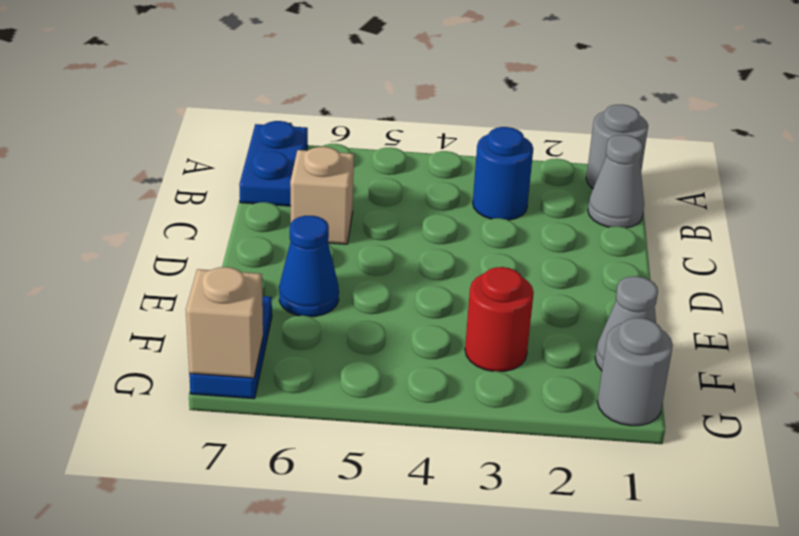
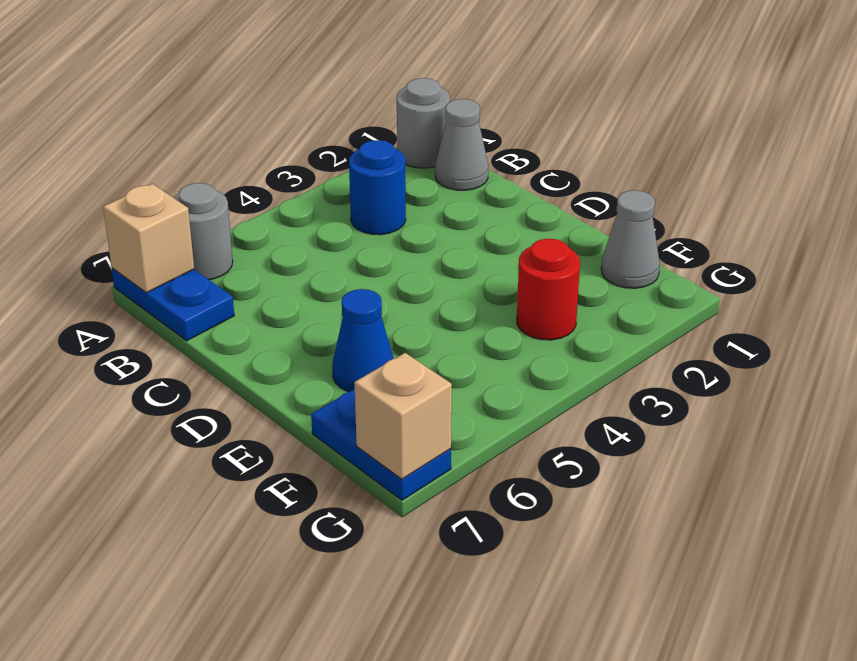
tan brick C6 level 1 -> tan brick A7 level 2
grey round brick G1 level 1 -> grey round brick A6 level 1

